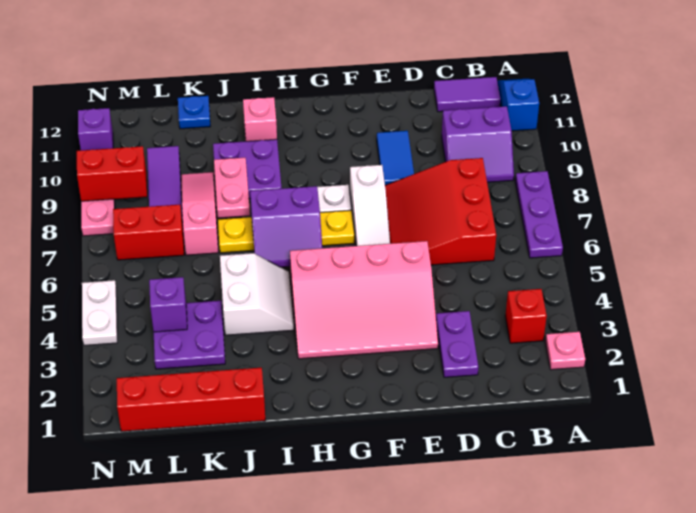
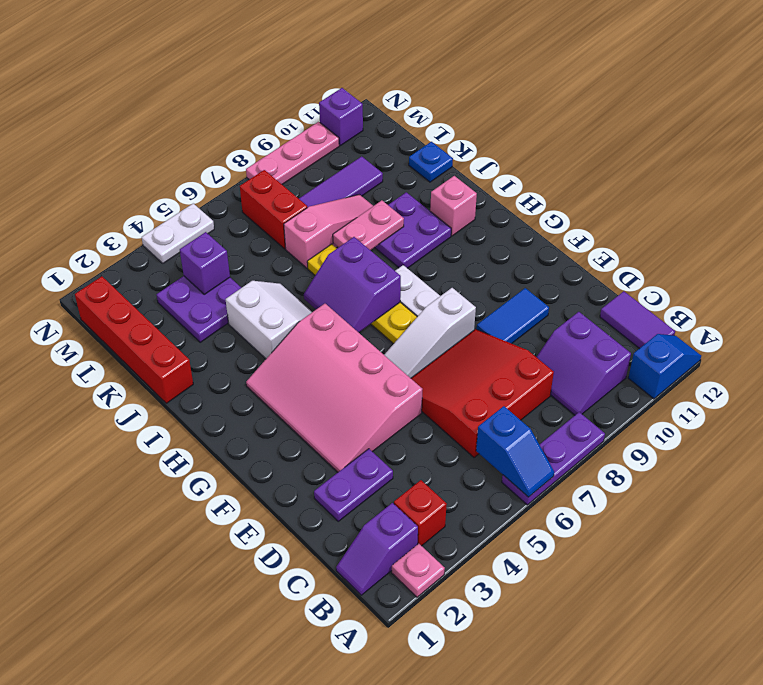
none -> blue slope A6:B6 level 2 top B
none -> purple slope B1:B2 level 1 top 2
white slope I4:J5 level 1 top J -> white slope I4:J5 level 1 top 4
red brick M9:N9 level 2 -> none

